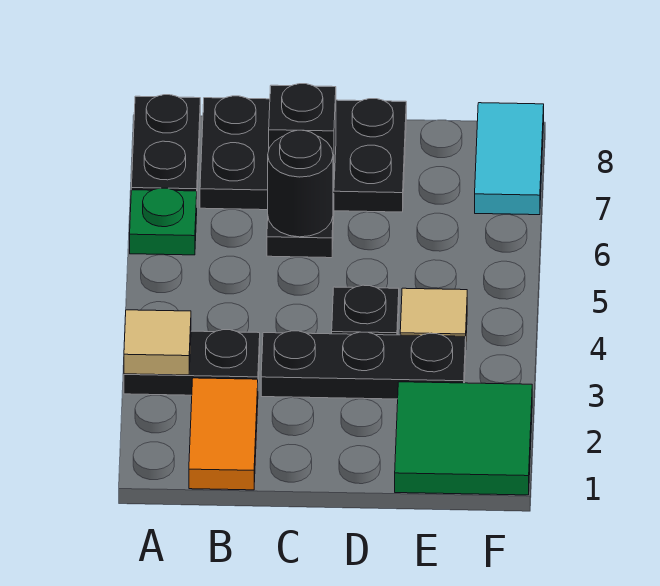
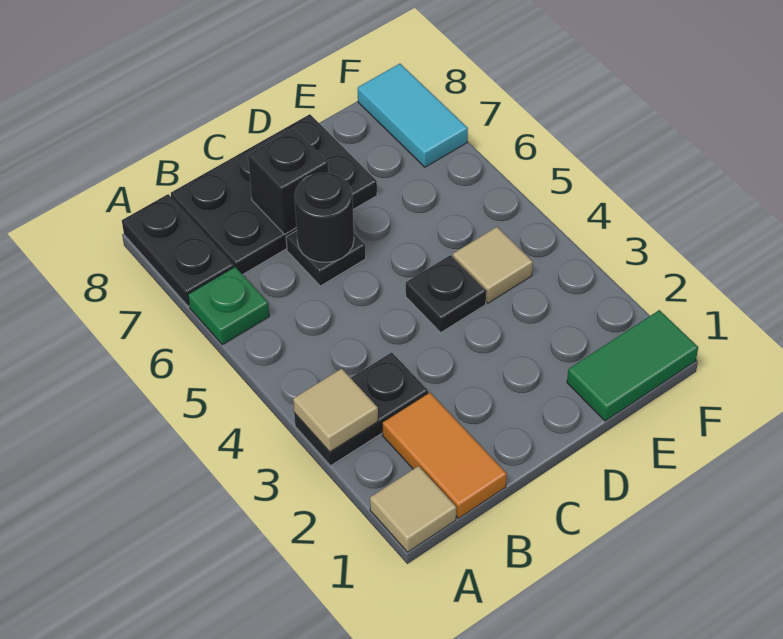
none -> tan tile A1 level 1
black plate C3:E3 level 1 -> none
green tile E1:F2 level 1 -> green tile E1:F1 level 1

